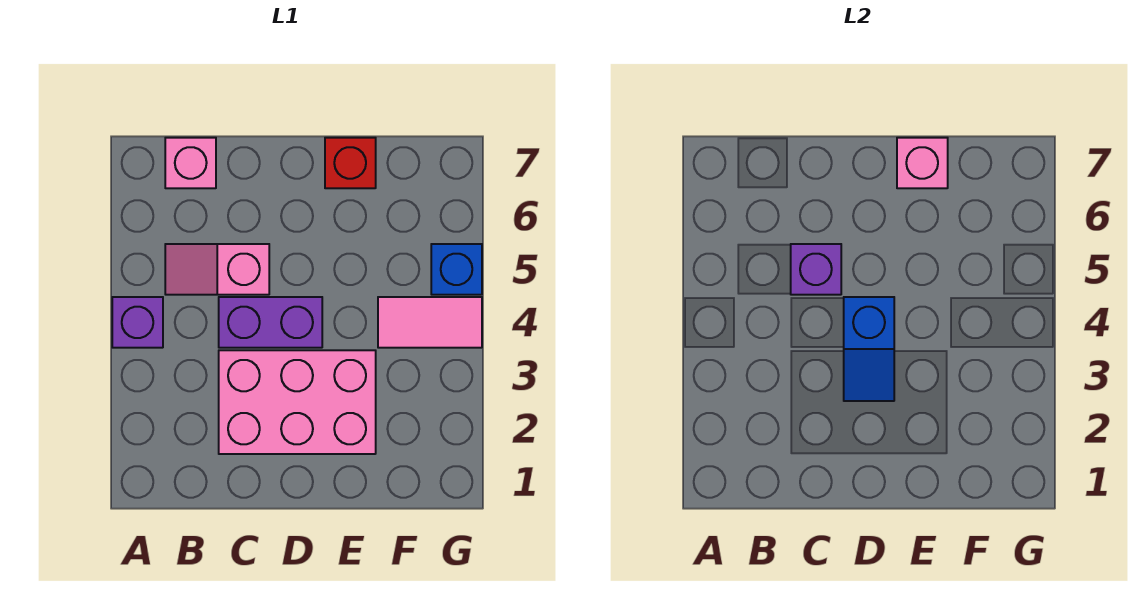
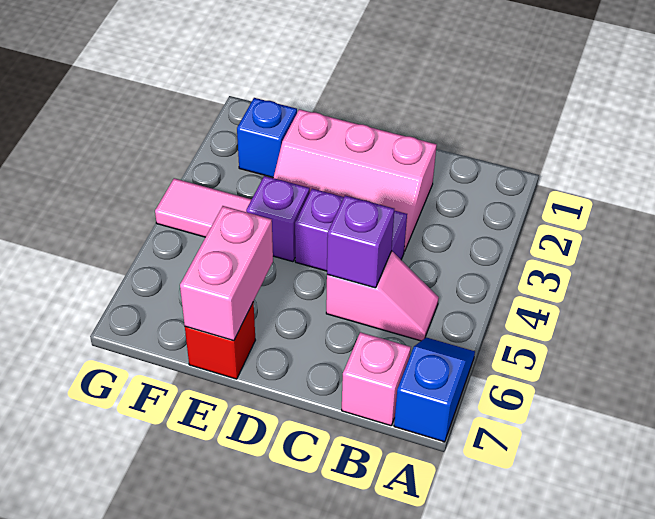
purple brick A4 level 1 -> purple brick E4 level 1
pink brick C2:E3 level 1 -> pink slope C2:E3 level 1 top 2
blue slope D3:D4 level 2 top 4 -> blue slope A6:A7 level 1 top 7
pink brick E7 level 2 -> pink brick E6:E7 level 2
blue brick G5 level 1 -> blue brick F2 level 1

